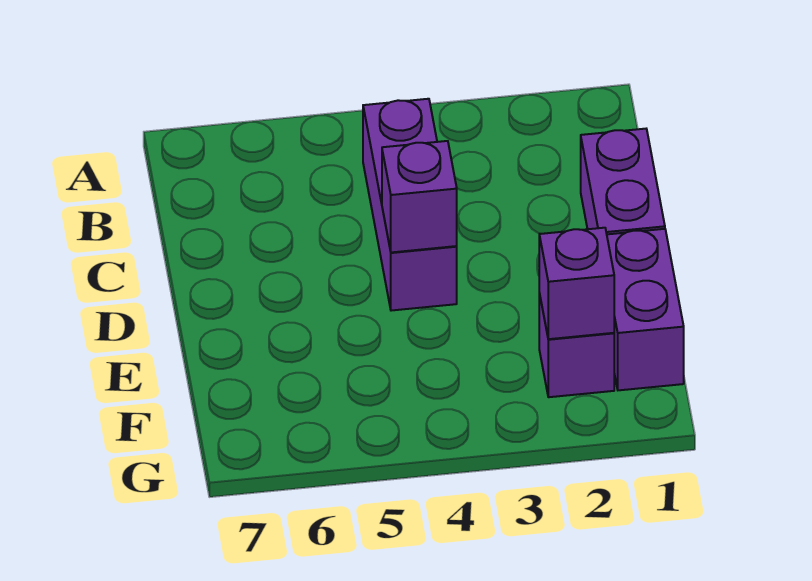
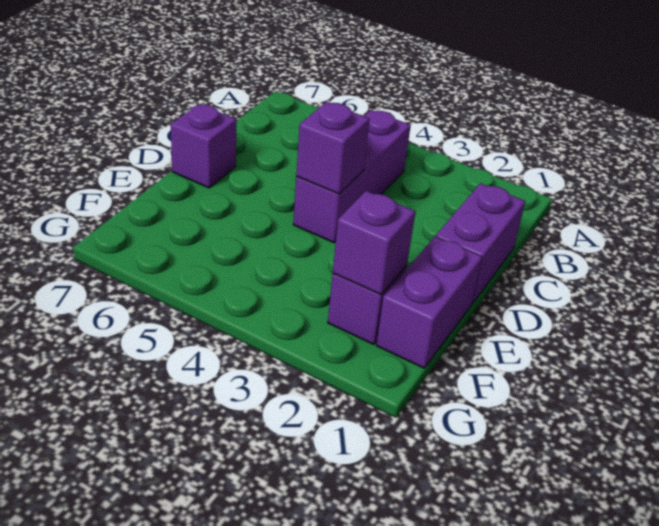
none -> purple brick D7 level 1

